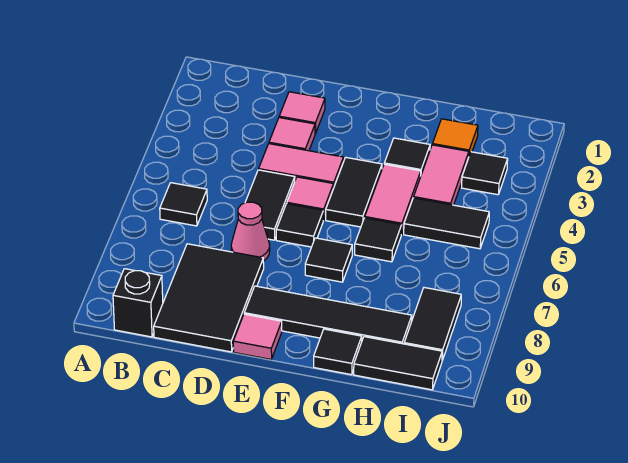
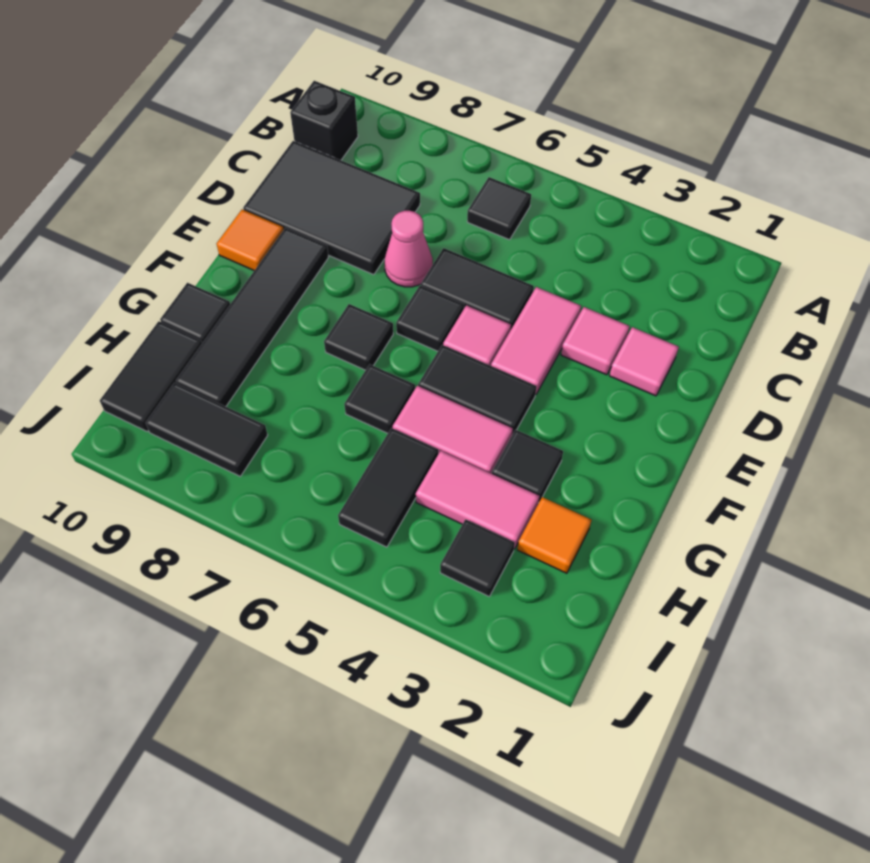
pink tile E10 level 1 -> orange tile E10 level 1

